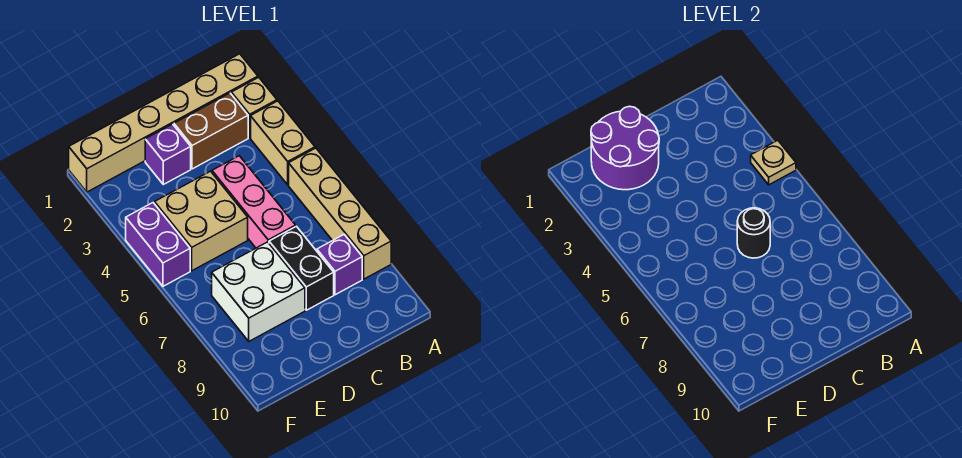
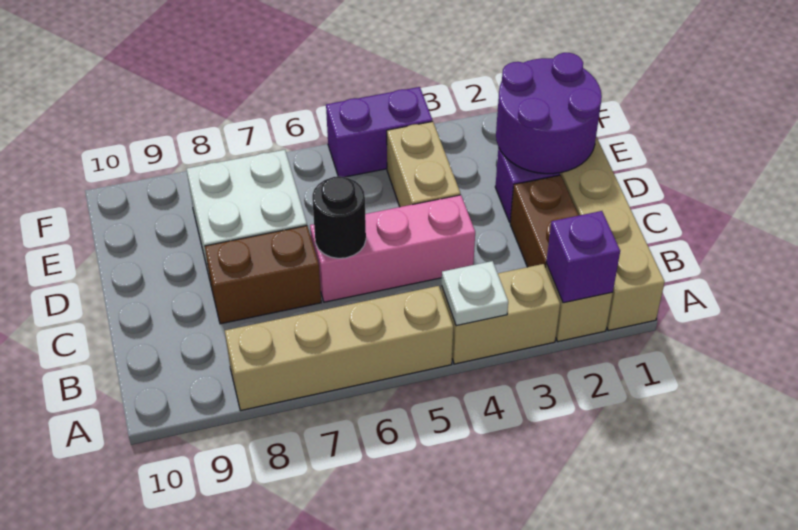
tan plate A4 level 2 -> white plate A4 level 2
purple brick B8 level 1 -> purple brick A2 level 2
black brick C7:C8 level 1 -> brown brick C7:C8 level 1
tan brick D4:E5 level 1 -> tan brick D4:E4 level 1

